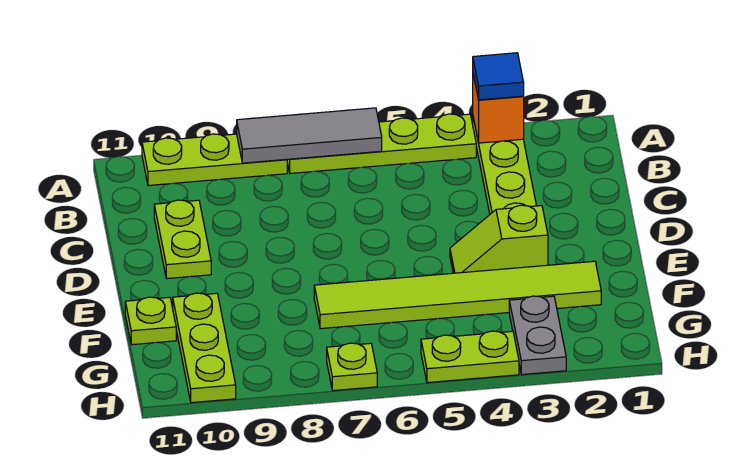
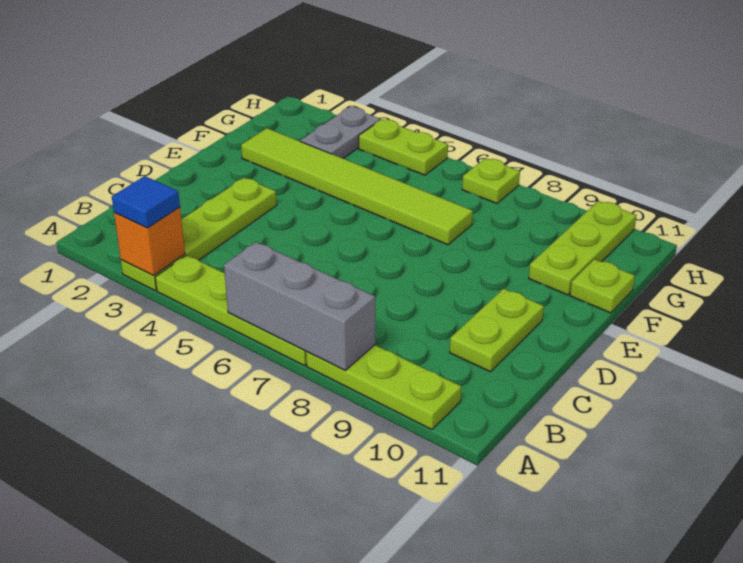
grey tile A6:A8 level 2 -> grey brick A6:A8 level 2
lime slope E3:E4 level 1 top 3 -> none

